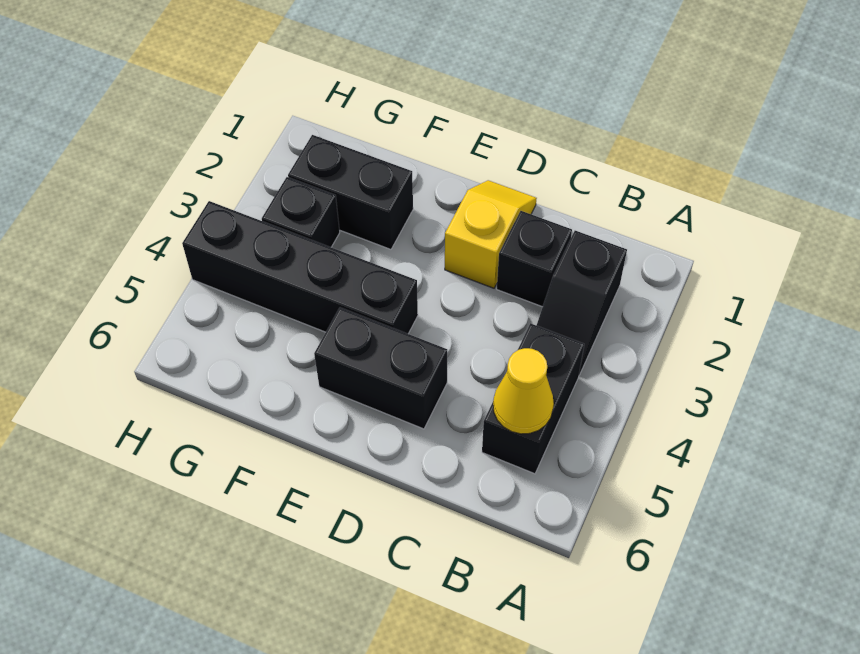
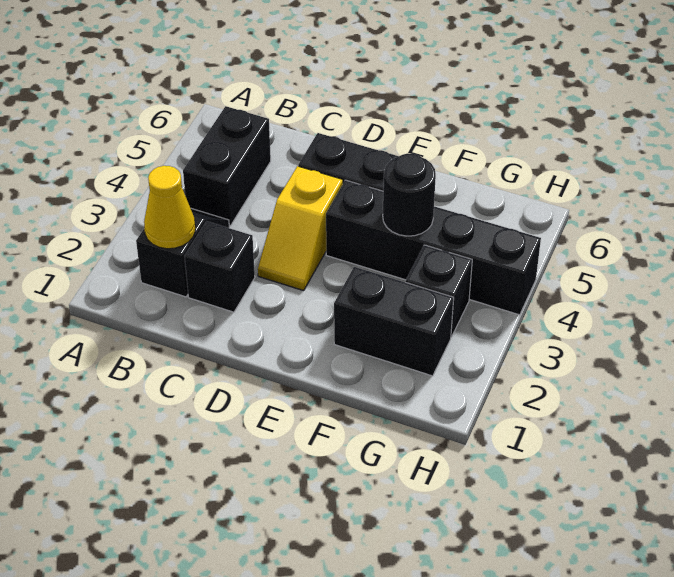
yellow cone B5 level 2 -> yellow cone B2 level 2
yellow slope D1:D2 level 1 top 2 -> yellow slope D3:D4 level 1 top 4
none -> black round brick F4 level 2

